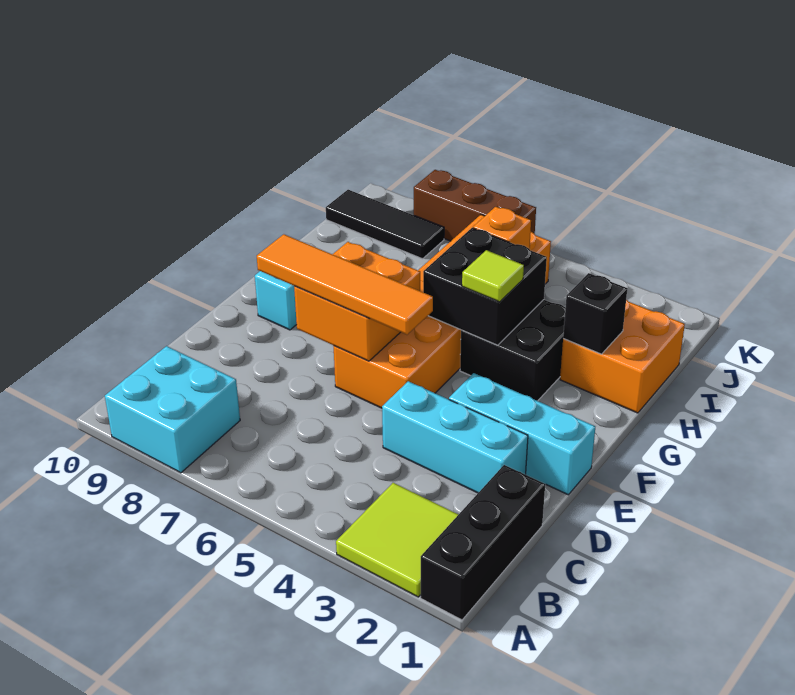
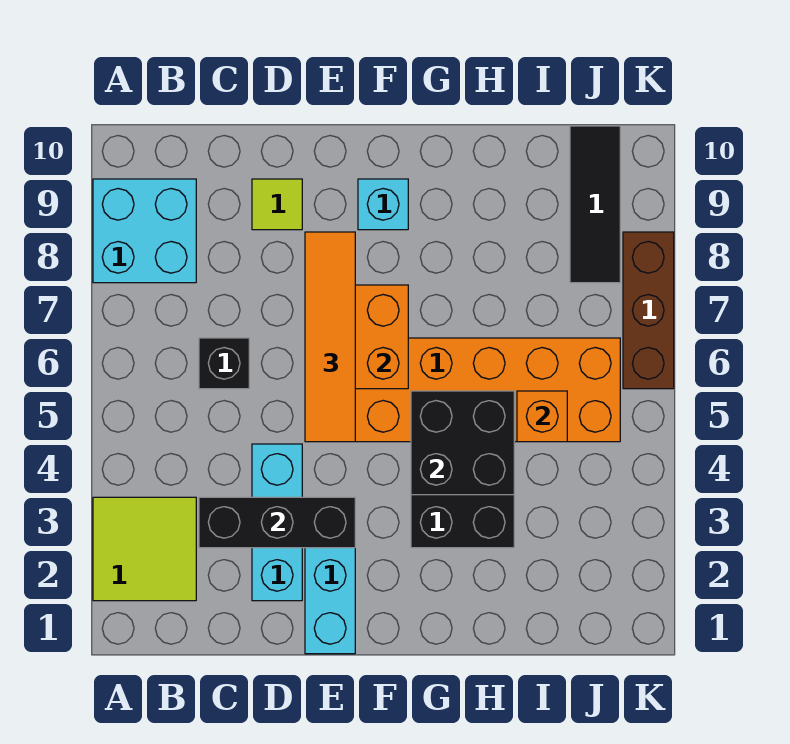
black brick A1:C1 level 1 -> black brick C3:E3 level 2
lime tile G4 level 3 -> lime tile D9 level 1
orange brick H1:I2 level 1 -> none
black brick H2 level 2 -> black brick C6 level 1

